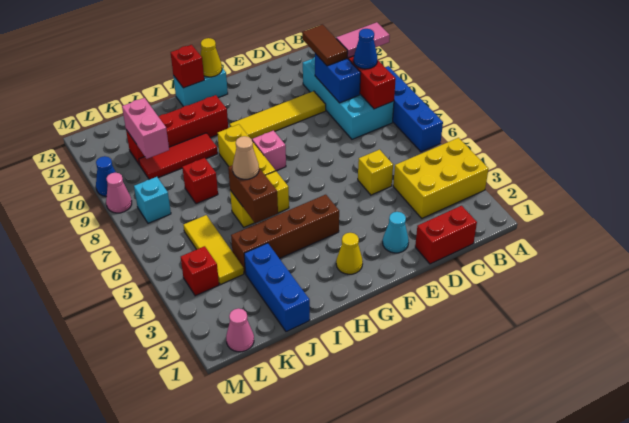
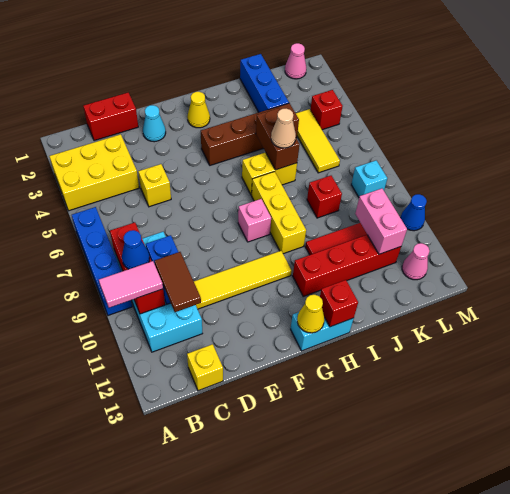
none -> yellow brick C13 level 1
pink cone M9 level 1 -> pink cone L12 level 1

